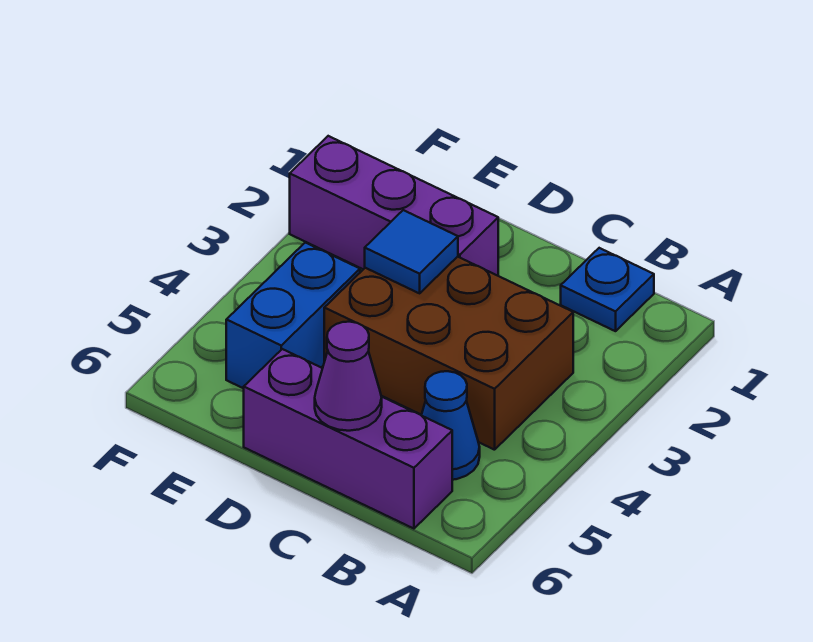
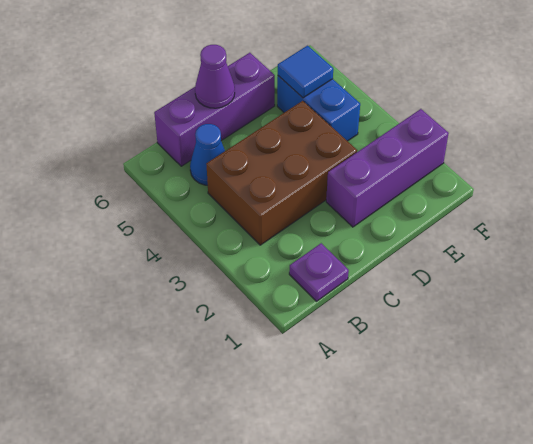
blue plate B1 level 1 -> purple plate B1 level 1
blue tile D3 level 2 -> blue tile E5 level 2

